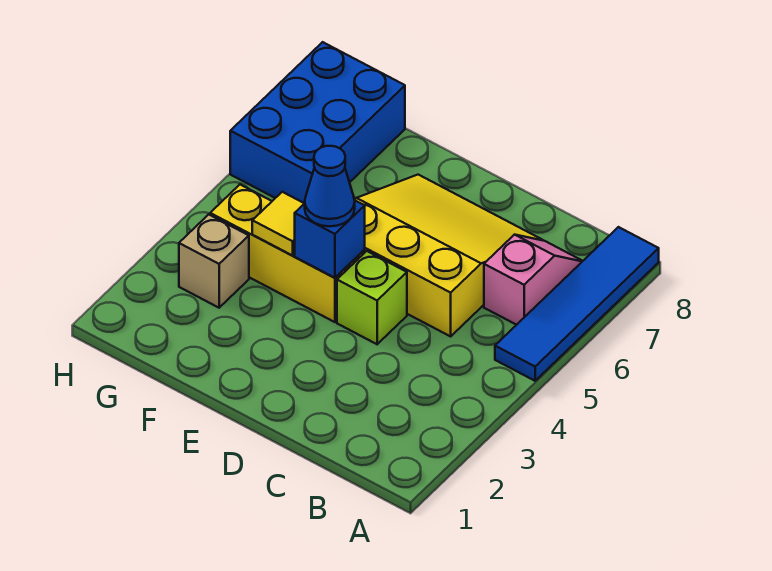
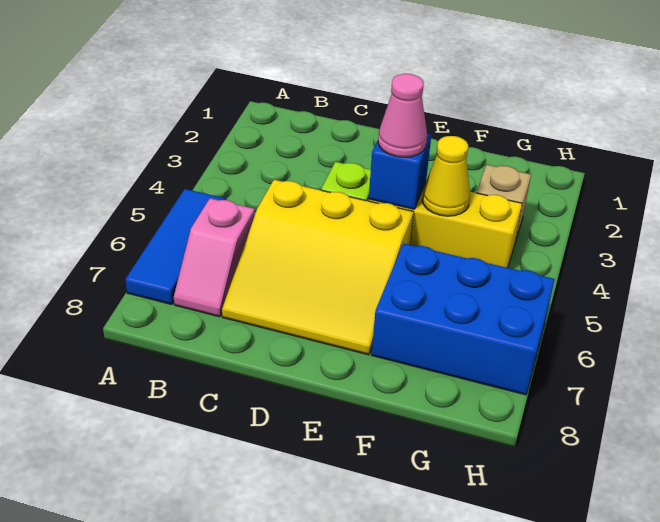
blue tile A5:A8 level 1 -> blue tile A5:A7 level 1
blue cone E4 level 3 -> pink cone E4 level 3
yellow tile F4 level 2 -> yellow cone F4 level 2
blue brick G6:H8 level 1 -> blue brick F6:H7 level 1

